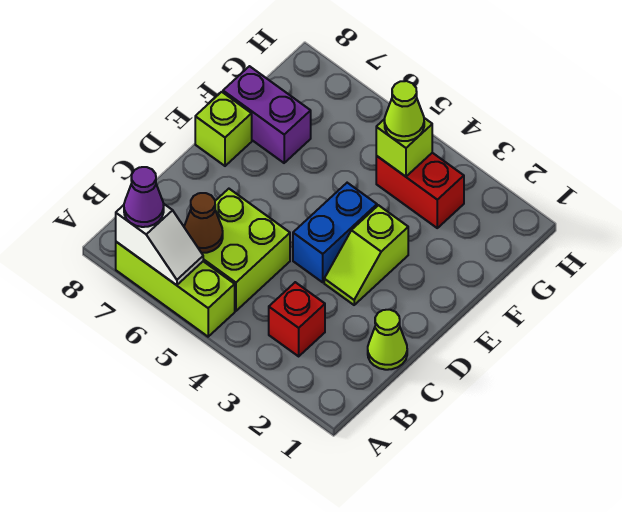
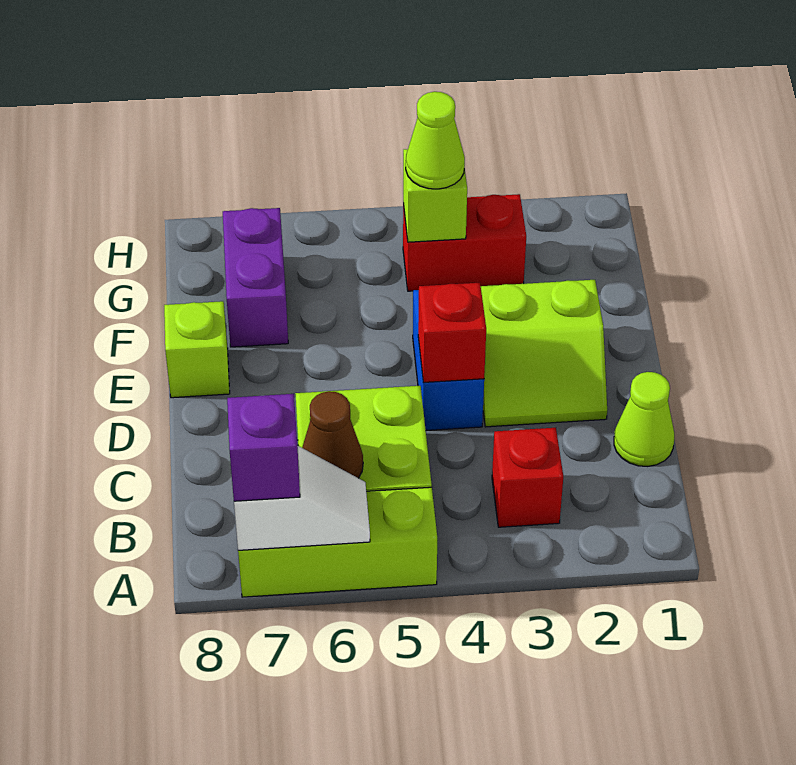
purple cone A7 level 3 -> purple brick A7 level 3
lime slope D3:E3 level 1 top E -> lime slope D2:E3 level 1 top E
none -> red brick D4 level 2
purple brick F7:F8 level 1 -> purple brick F7:G7 level 1

